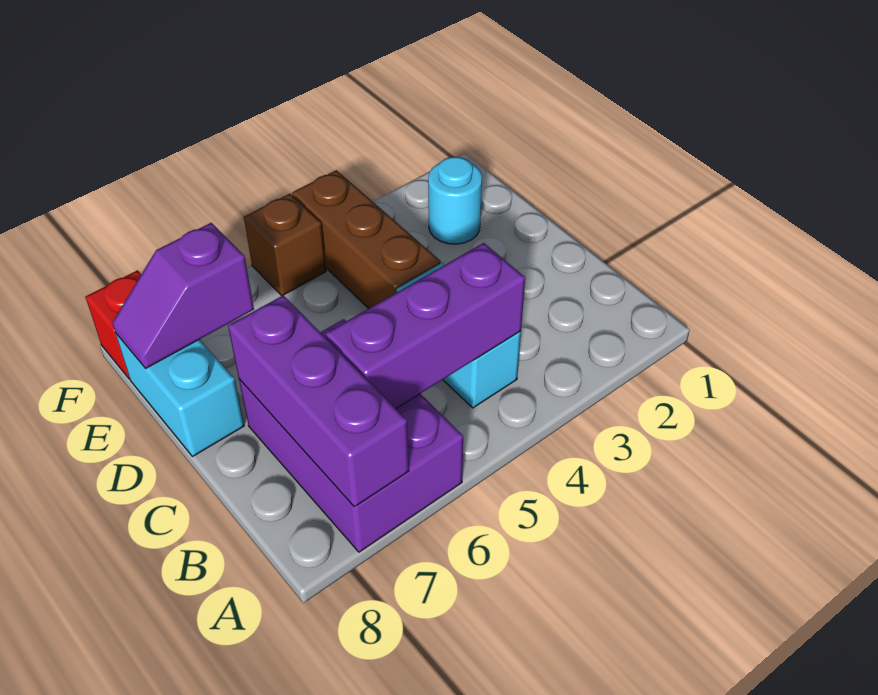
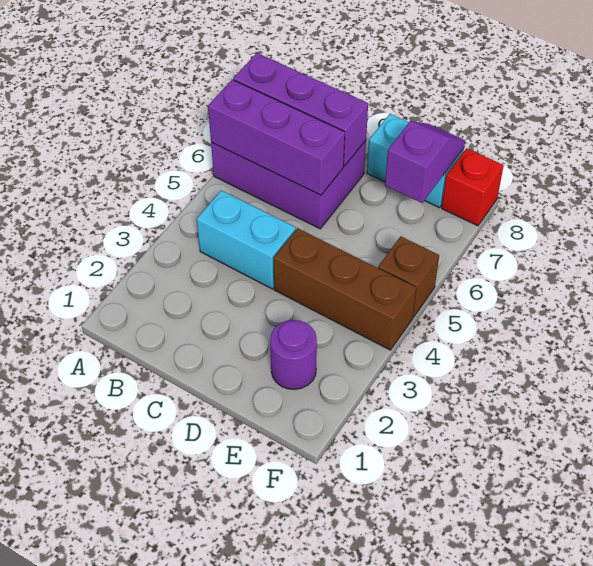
purple brick B4:B6 level 2 -> purple brick A6:C6 level 2
cyan round brick E2 level 1 -> purple round brick E2 level 1

